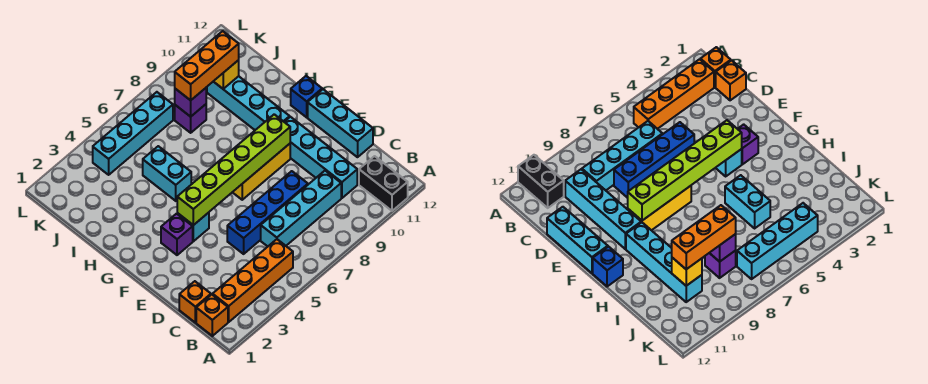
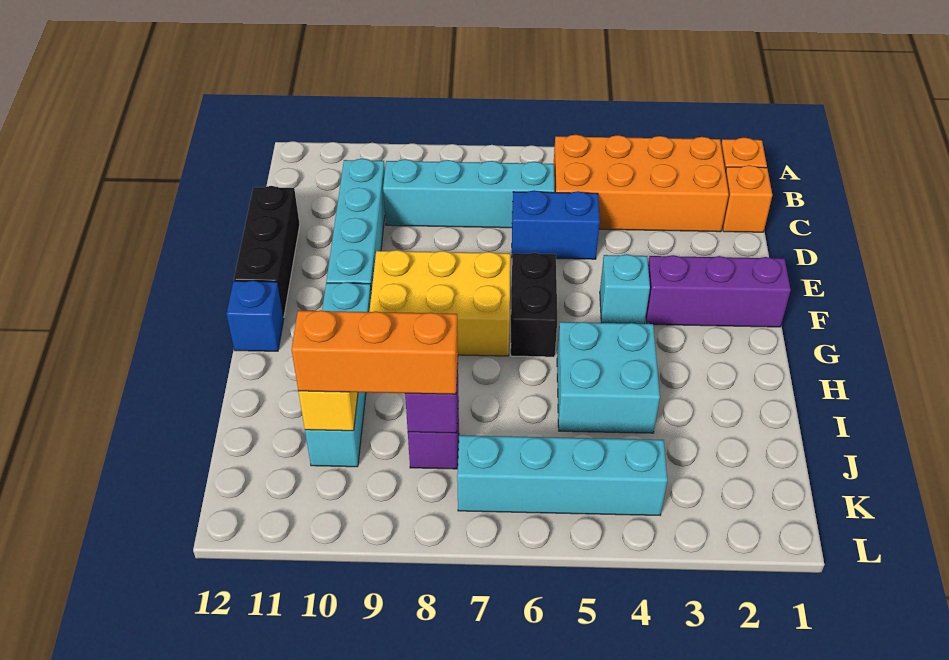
black brick A11:B11 level 1 -> black brick F6:G6 level 1
orange brick B2:B5 level 1 -> orange brick B2:C5 level 1
blue brick D5:D8 level 1 -> blue brick D5:D6 level 1
cyan brick D12:F12 level 1 -> black brick D12:F12 level 1
purple brick F3 level 1 -> purple brick F1:F3 level 1
lime brick F4:F9 level 2 -> none
yellow brick F7:F9 level 1 -> yellow brick F7:G9 level 1
cyan brick H5:I5 level 1 -> cyan brick H4:I5 level 1

